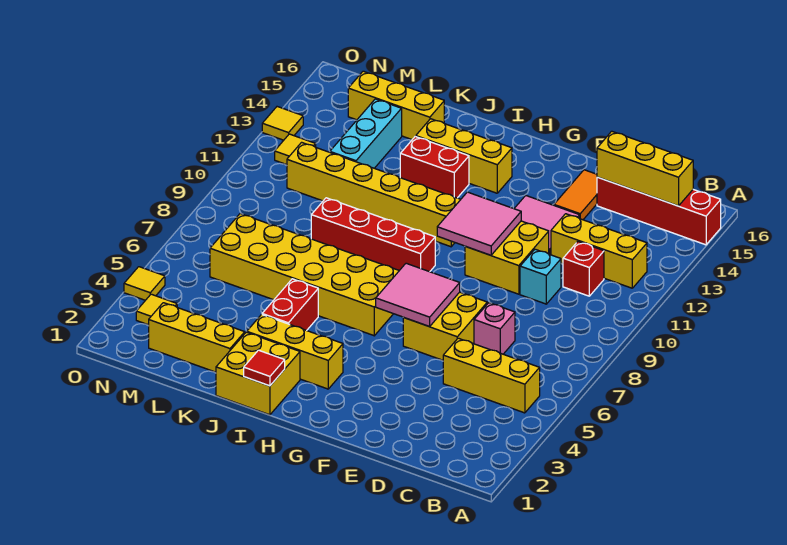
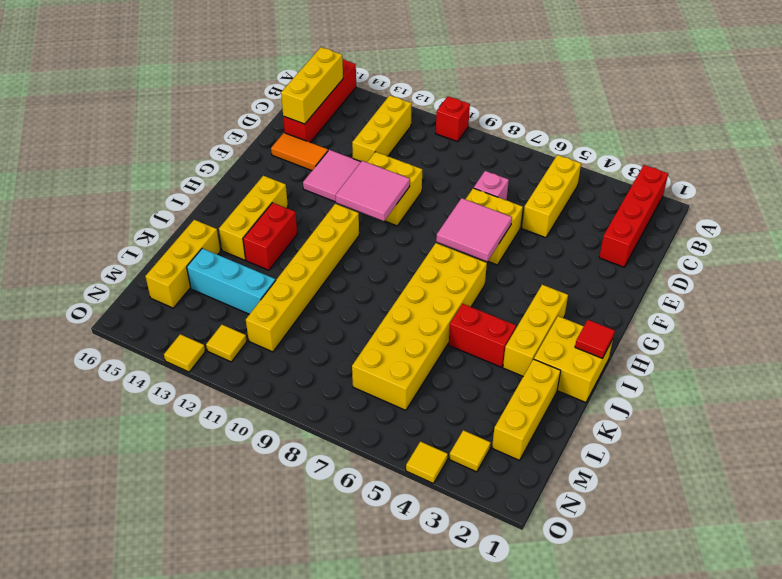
red brick C11 level 1 -> red brick A10 level 1
cyan brick D10 level 1 -> none
red brick H9:K9 level 1 -> red brick A2:D2 level 1

